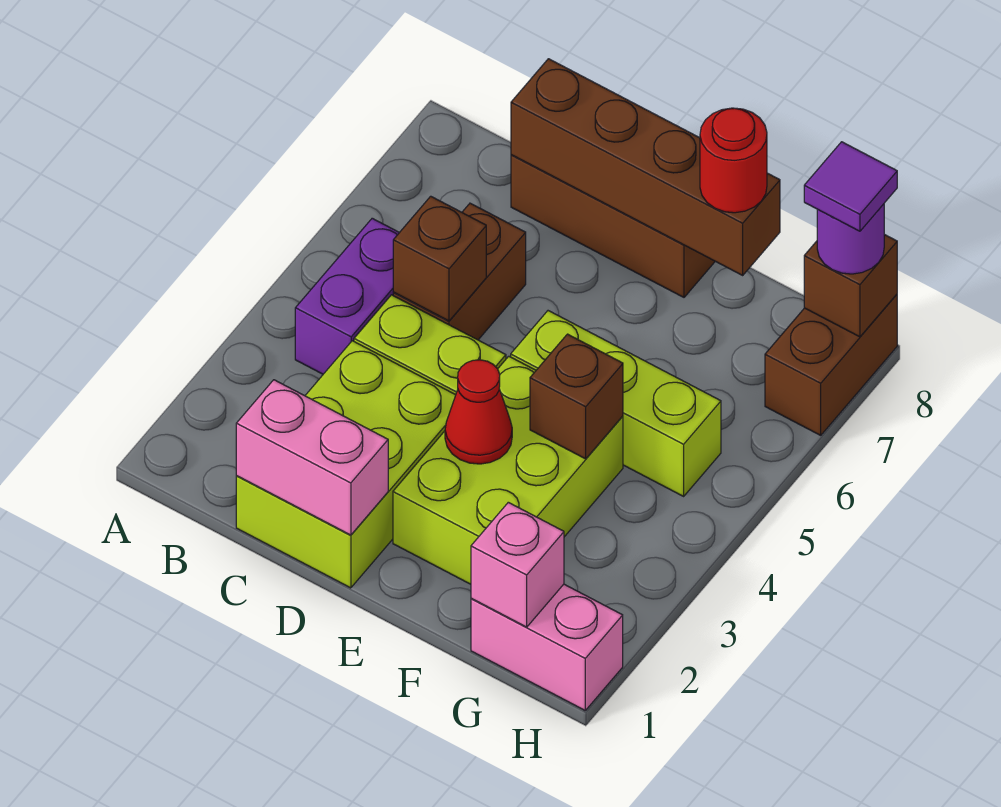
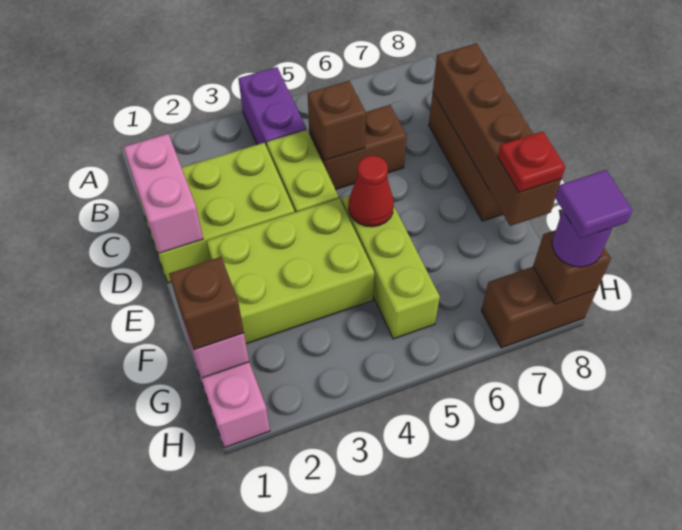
purple brick B4:B5 level 1 -> purple brick A4:B4 level 1
red cone E3 level 2 -> red cone E5 level 2
brown brick F4 level 2 -> brown brick G1 level 3
red round brick F8 level 3 -> red plate F8 level 3

